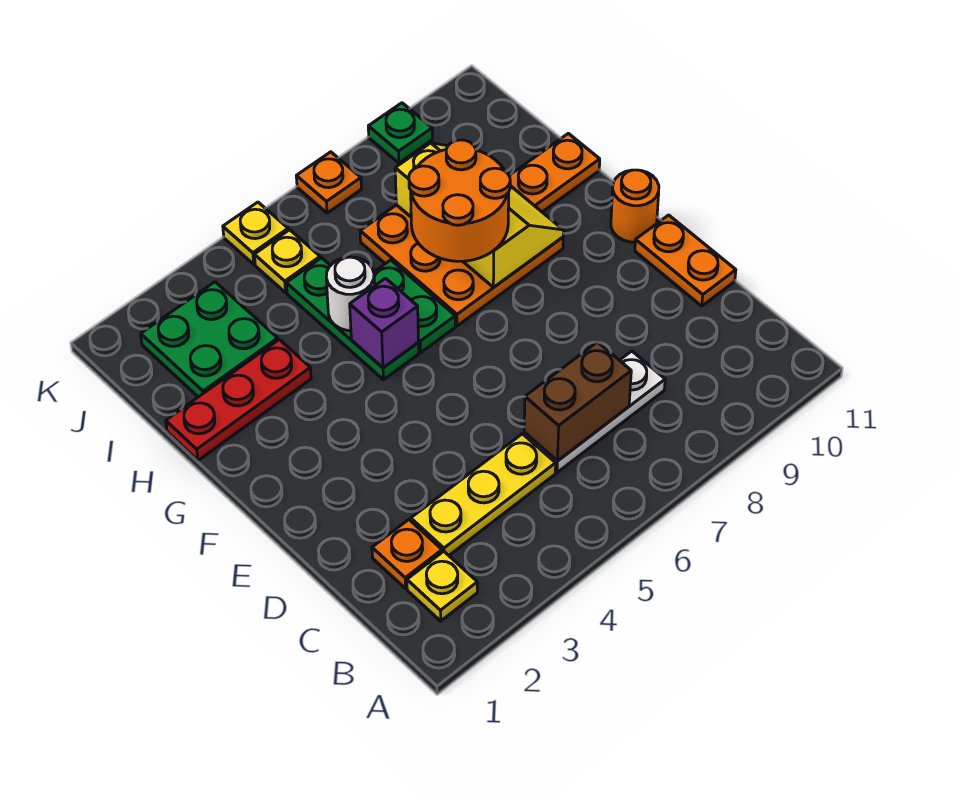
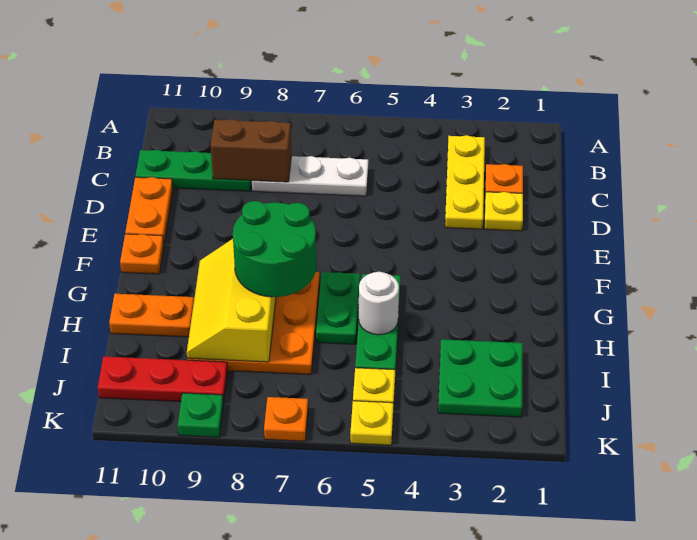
yellow plate B2 level 1 -> yellow plate D2 level 1
yellow plate C3:C5 level 1 -> yellow plate B3:D3 level 1
brown brick C6:C7 level 2 -> brown brick C8:C9 level 2
none -> green plate C9:C11 level 1
orange round brick F11 level 1 -> orange plate F11 level 1
purple brick G5 level 2 -> none
orange round brick G7:H8 level 3 -> green round brick G7:H8 level 3
red plate H1:H3 level 1 -> red plate J9:J11 level 1

